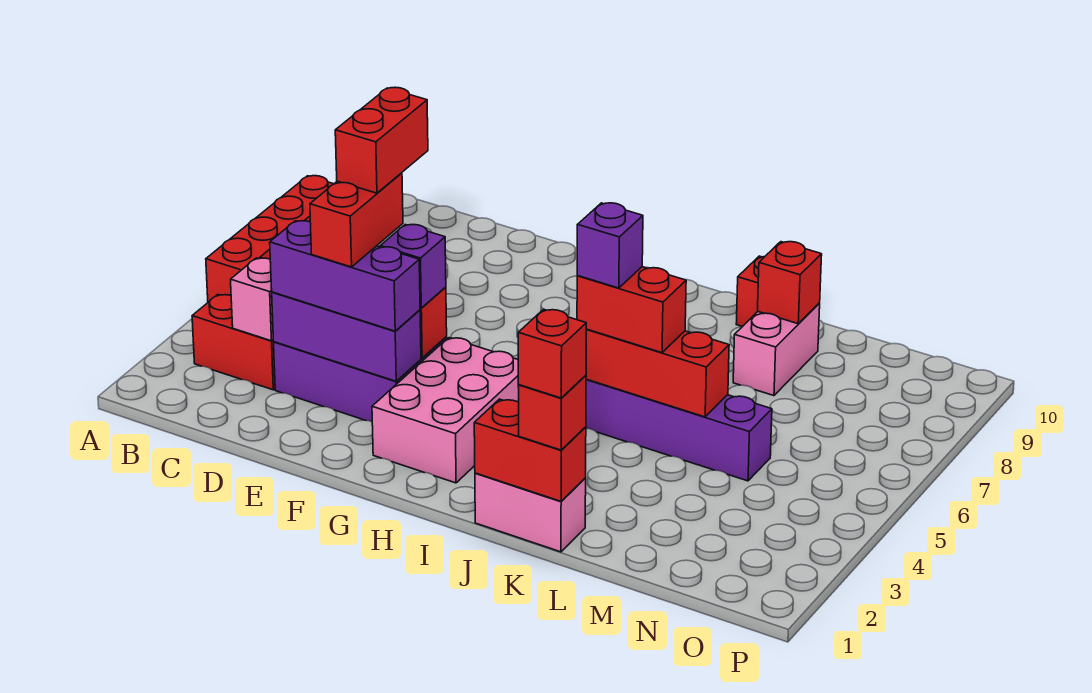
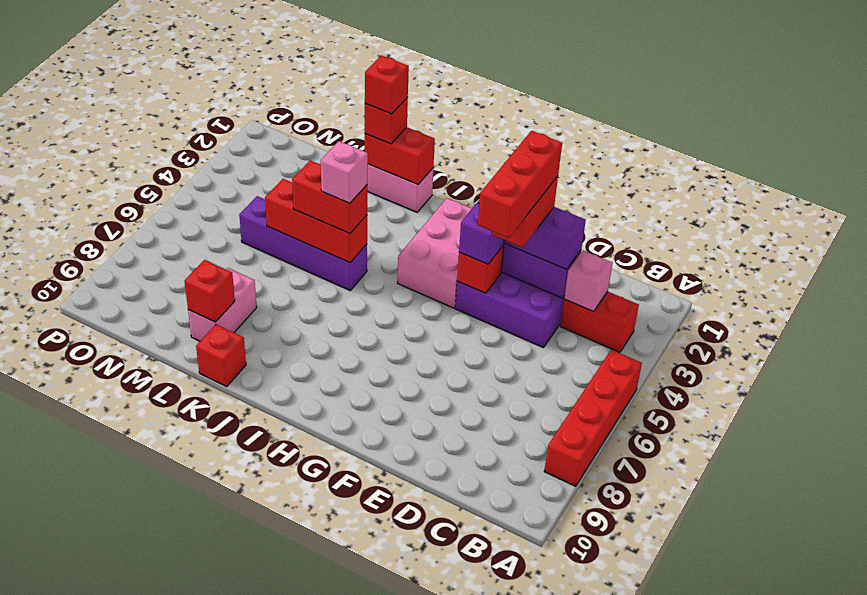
red brick E4:E5 level 5 -> red brick E3:E5 level 5
purple brick J5 level 4 -> pink brick J5 level 4

